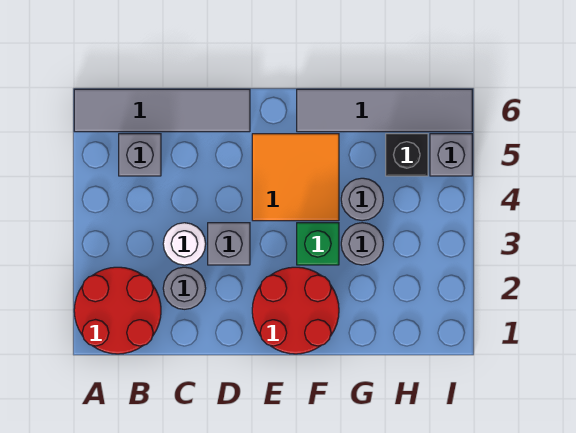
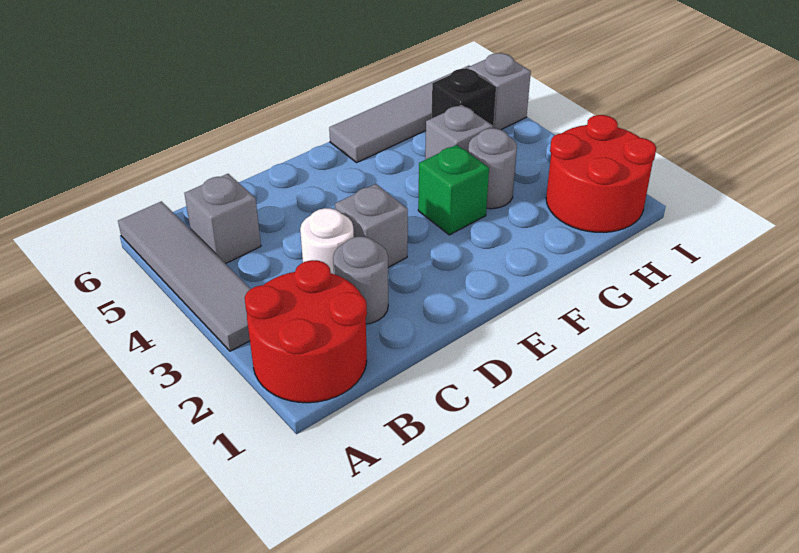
grey tile A6:D6 level 1 -> grey tile A3:A6 level 1
red round brick E1:F2 level 1 -> red round brick H1:I2 level 1
orange tile E4:F5 level 1 -> none
grey round brick G4 level 1 -> grey brick G4 level 1

